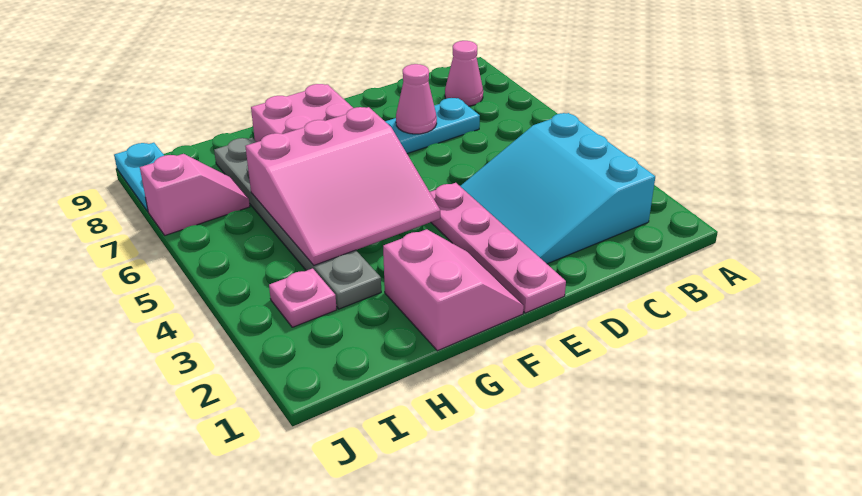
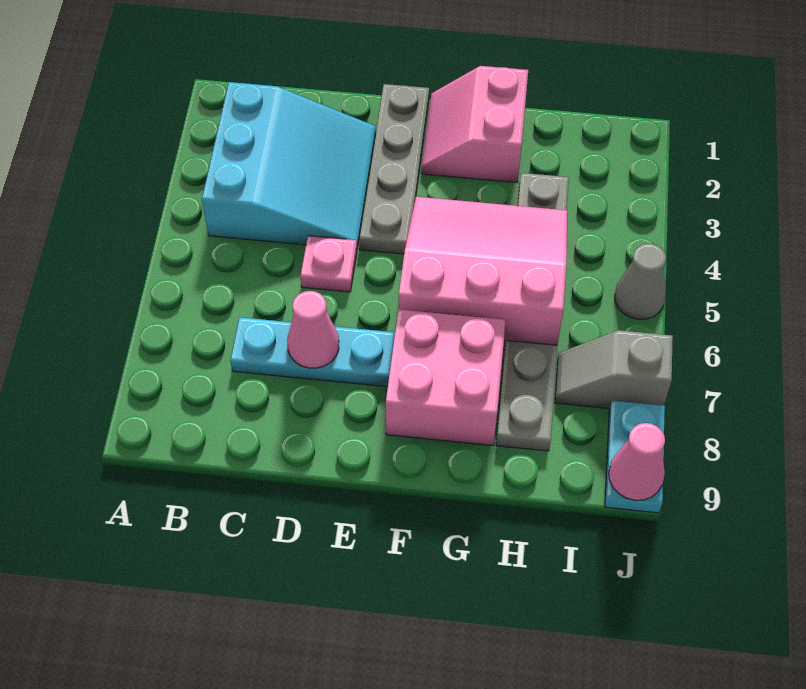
pink cone B8 level 1 -> pink cone J9 level 2
pink plate E1:E4 level 1 -> grey plate E1:E4 level 1
pink plate I3 level 1 -> pink plate D5 level 1
pink slope I7:J7 level 1 top J -> grey slope I7:J7 level 1 top J
none -> grey cone J5 level 1

